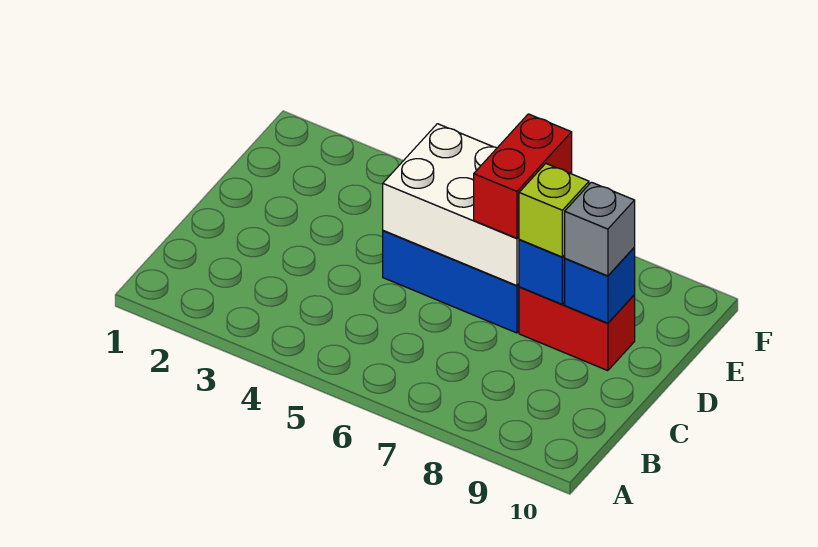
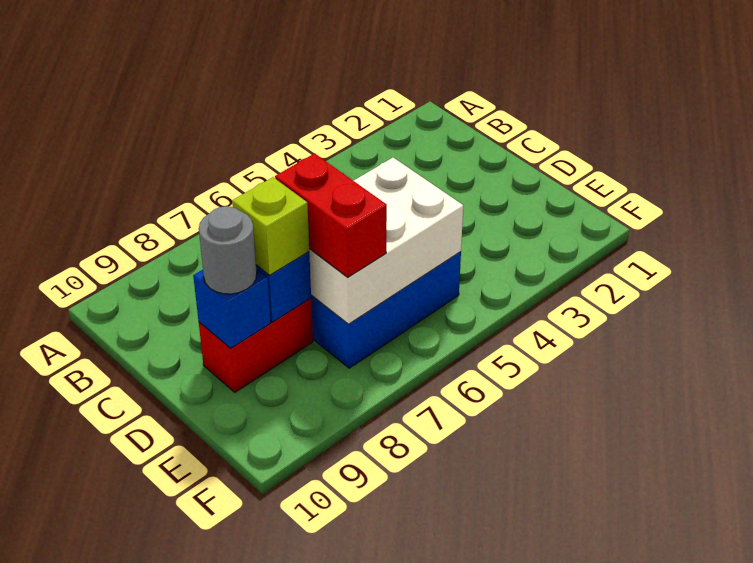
grey brick D9 level 3 -> grey round brick D9 level 3

